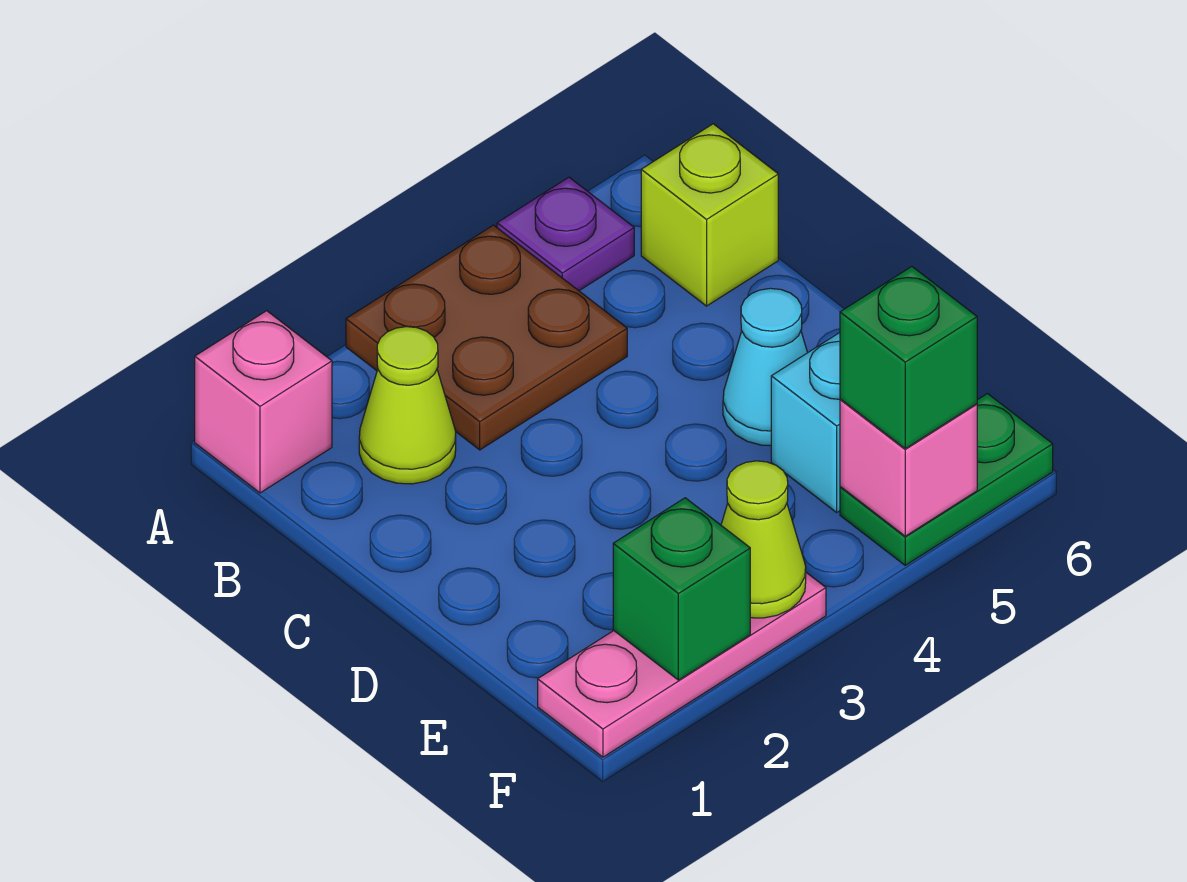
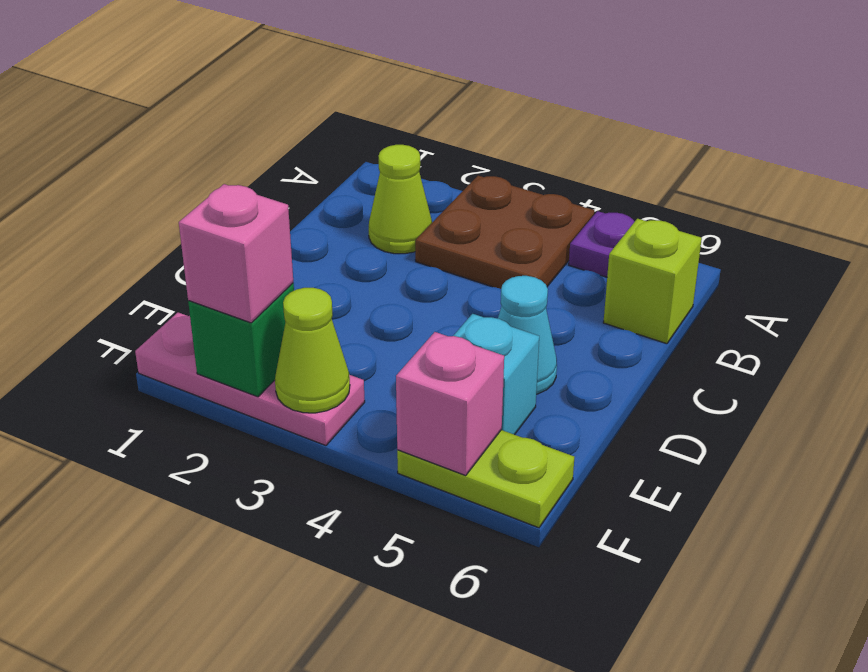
pink brick A1 level 1 -> pink brick F2 level 3
green plate F5:F6 level 1 -> lime plate F5:F6 level 1
green brick F5 level 3 -> none

